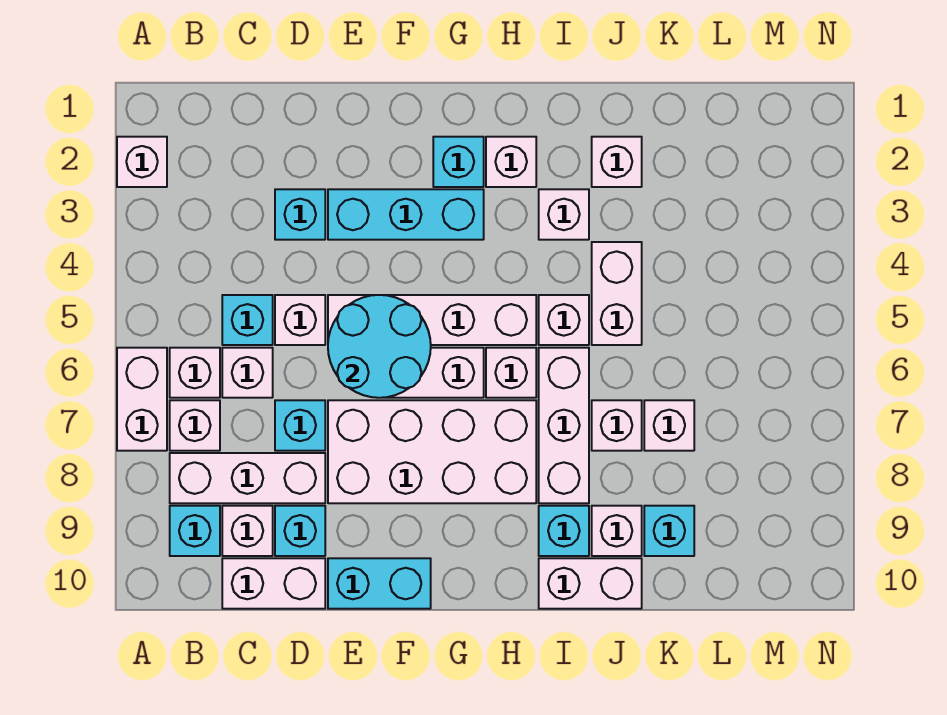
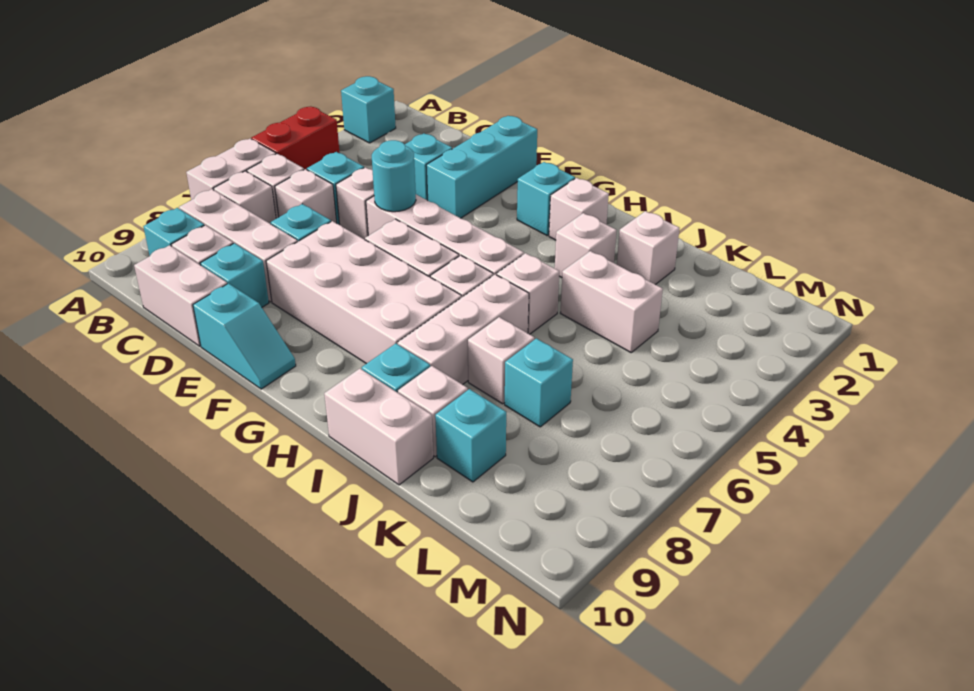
white brick A2 level 1 -> cyan brick A2 level 1
none -> red brick A4:A5 level 1
cyan brick E3:G3 level 1 -> cyan brick E1:E3 level 1
cyan round brick E5:F6 level 2 -> cyan round brick E5 level 2
cyan brick E10:F10 level 1 -> cyan slope E10:F10 level 1 top E
white brick J4:J5 level 1 -> white brick J4:K4 level 1
white brick K7 level 1 -> cyan brick K7 level 1

